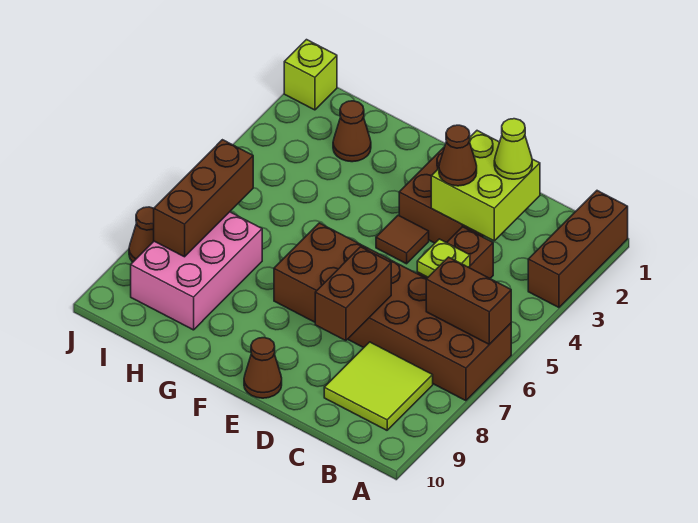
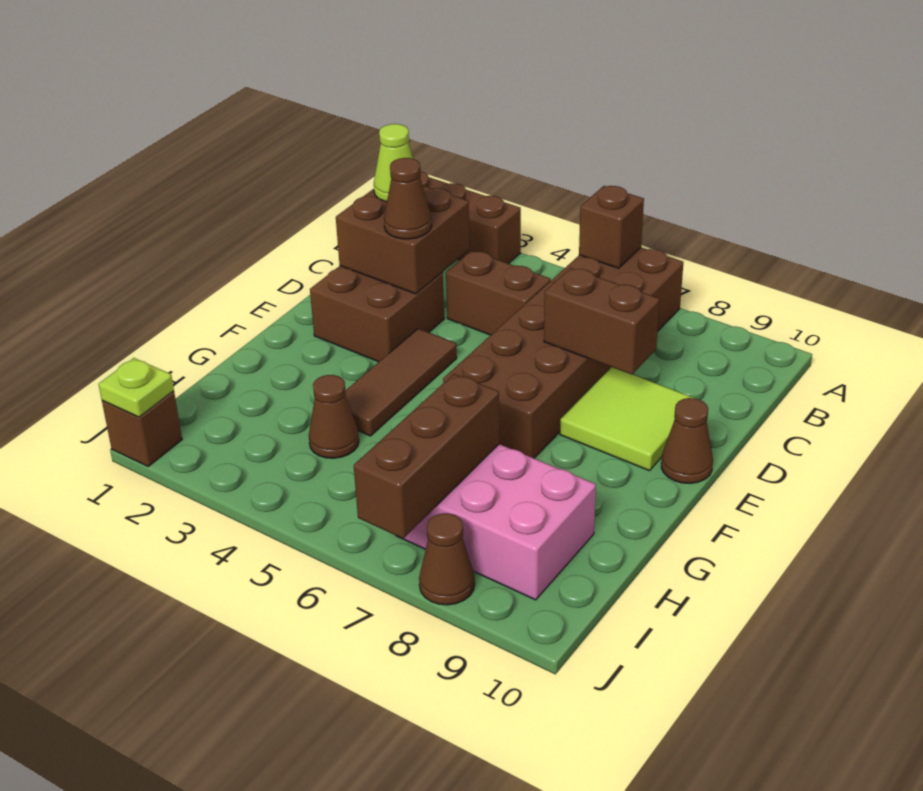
brown brick A6:B6 level 2 -> brown brick A6 level 2
lime tile B8:C9 level 1 -> lime tile D8:E9 level 1
lime brick C2:D3 level 2 -> brown brick C2:D3 level 2
lime plate C5 level 2 -> lime plate J1 level 2
brown tile E4 level 1 -> brown tile E4:G4 level 1
brown cone H2 level 1 -> brown cone H4 level 1
brown brick I6:I8 level 2 -> brown brick H7:J7 level 2
lime brick J1 level 1 -> brown brick J1 level 1

